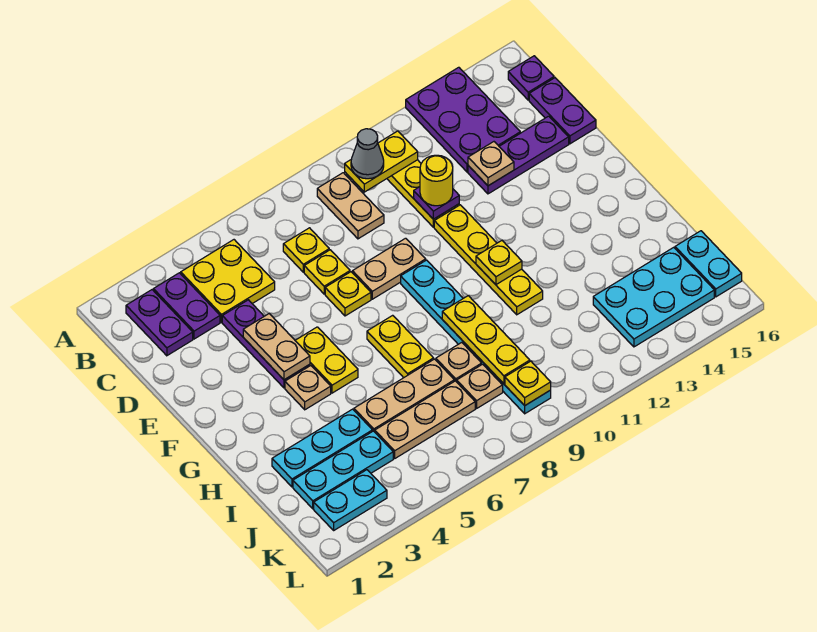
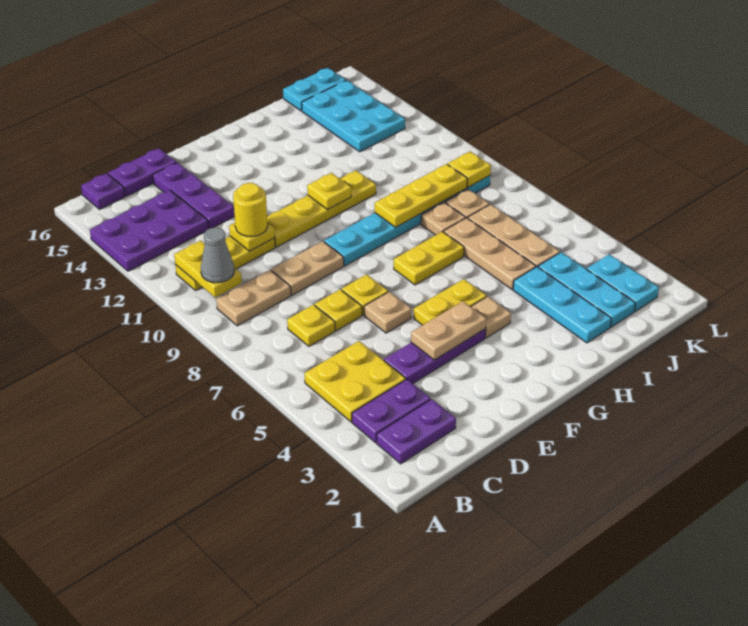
purple plate D11 level 2 -> yellow plate D11 level 2
tan plate D13 level 2 -> tan plate E6 level 1
tan plate E8:E9 level 1 -> tan plate D9:E9 level 1

